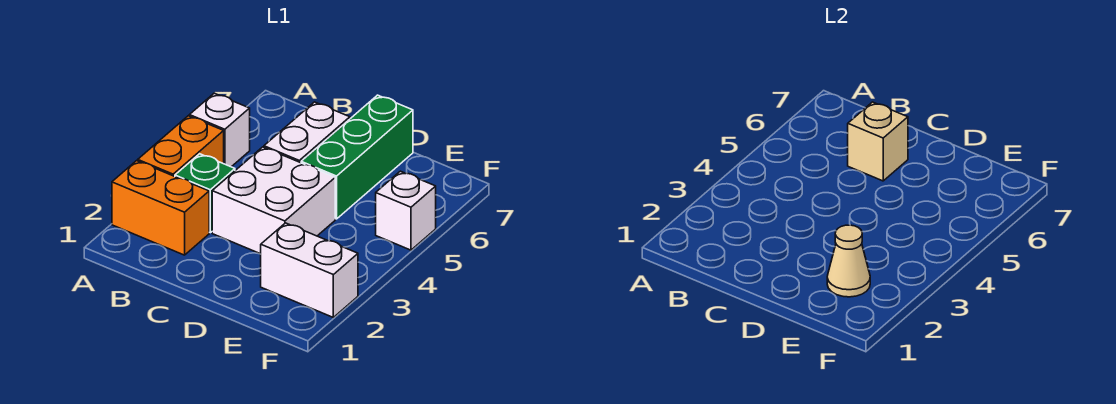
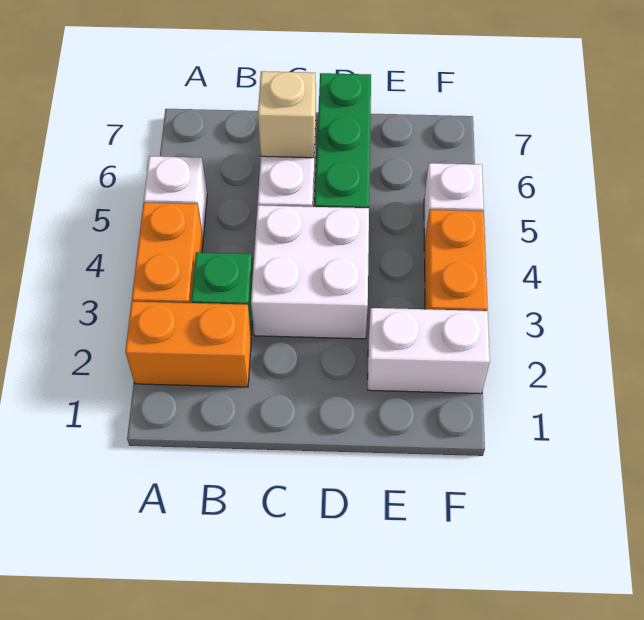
tan cone E2 level 2 -> none
none -> orange brick F3:F4 level 1

